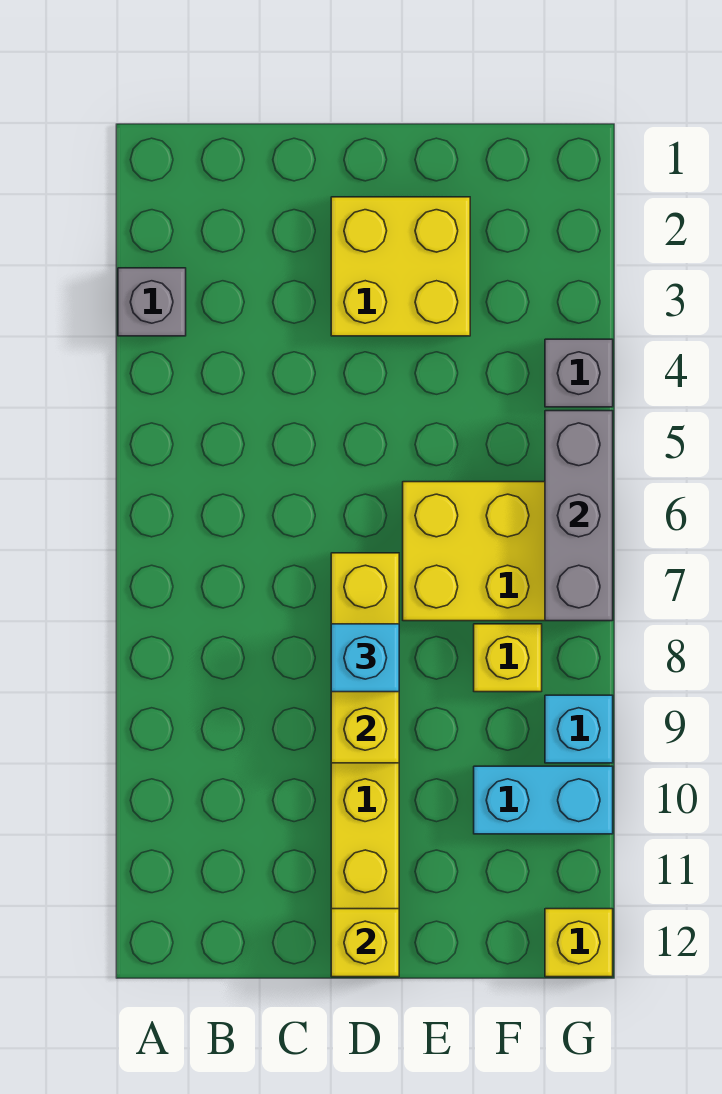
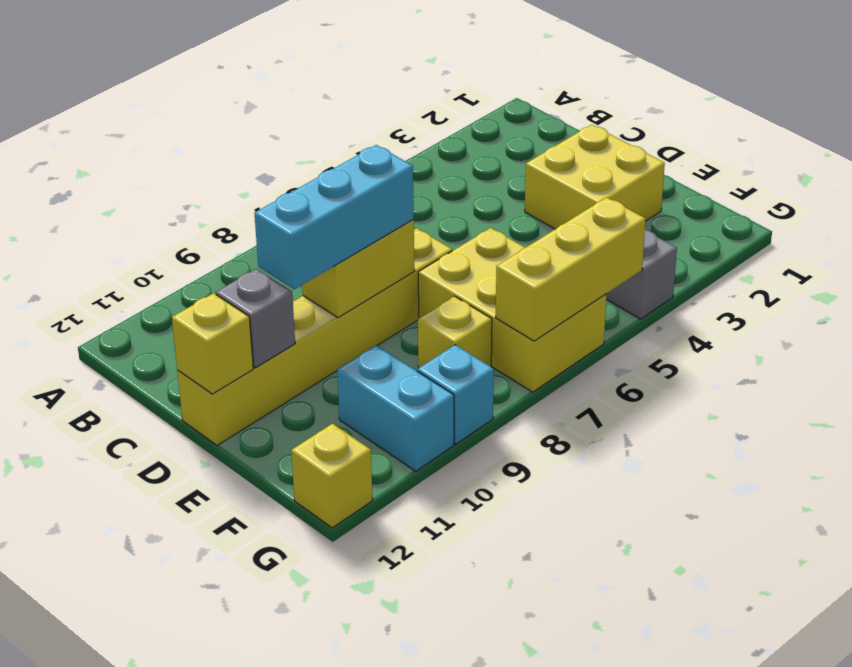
grey brick A3 level 1 -> grey brick D11 level 2
cyan brick D8 level 3 -> cyan brick D8:D10 level 3
grey brick G5:G7 level 2 -> yellow brick G5:G7 level 2

